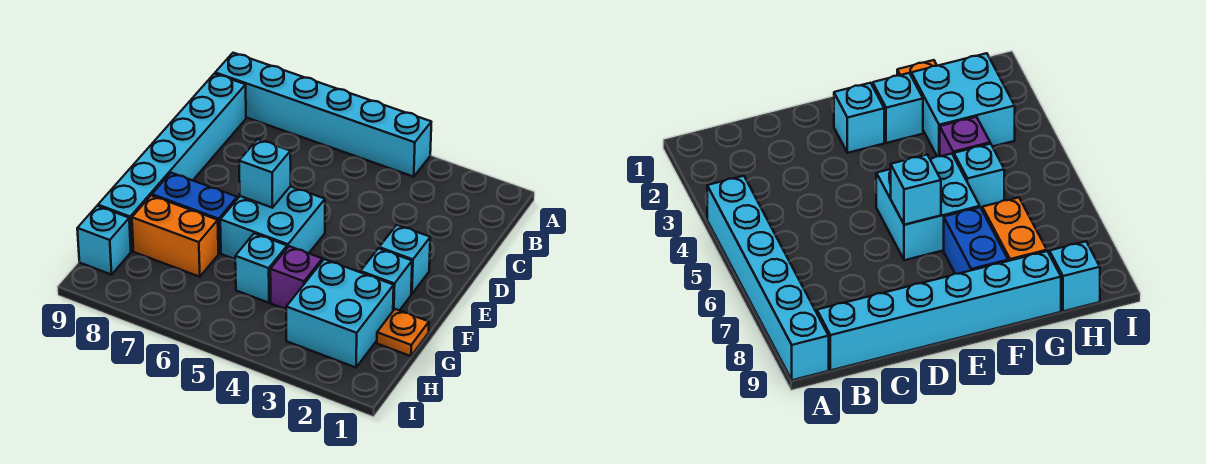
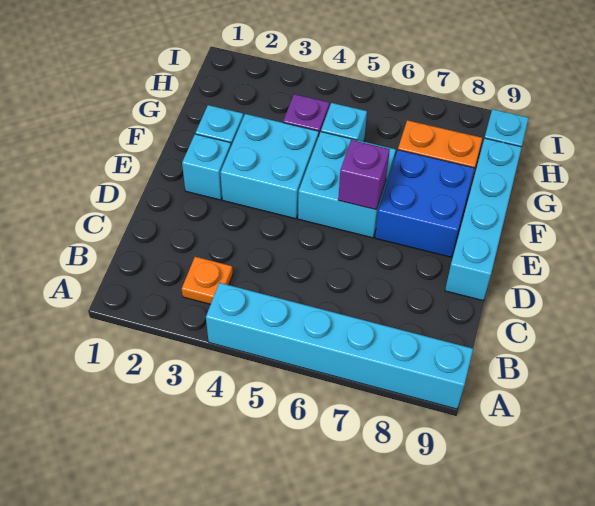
cyan brick B9:G9 level 1 -> cyan brick D9:G9 level 1
cyan brick E6 level 2 -> purple brick E6 level 2
blue brick F7:F8 level 1 -> blue brick E7:F8 level 1
orange plate G1 level 1 -> orange plate B3 level 1
cyan brick G2:H3 level 1 -> cyan brick E3:F4 level 1

